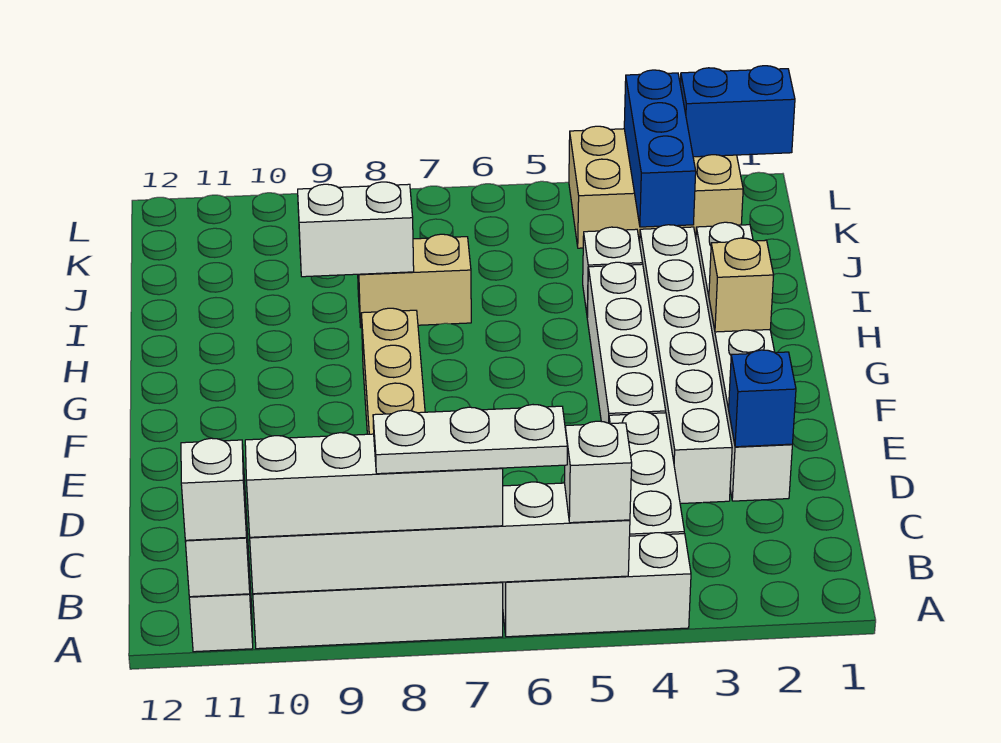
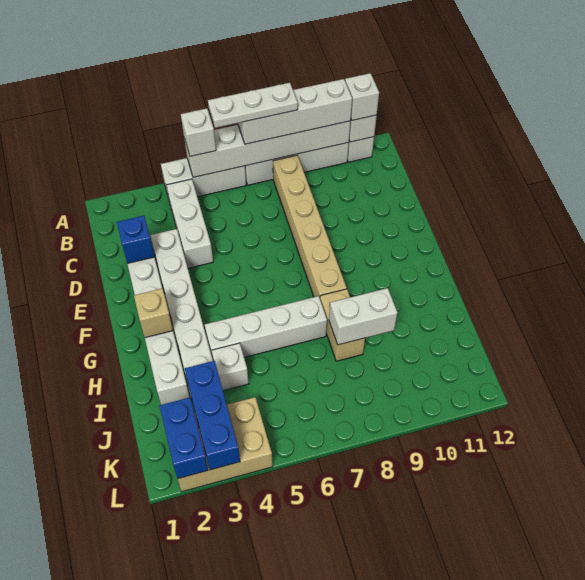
white brick E4:H4 level 1 -> white brick H4:H7 level 1
tan brick I7:I8 level 1 -> tan brick H8:I8 level 1
blue brick L1:L2 level 2 -> blue brick K2:L2 level 2

